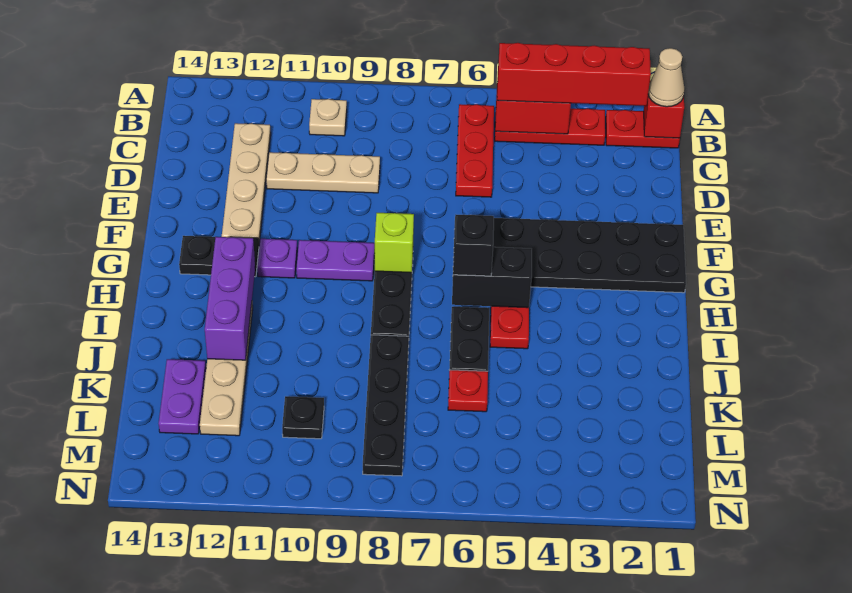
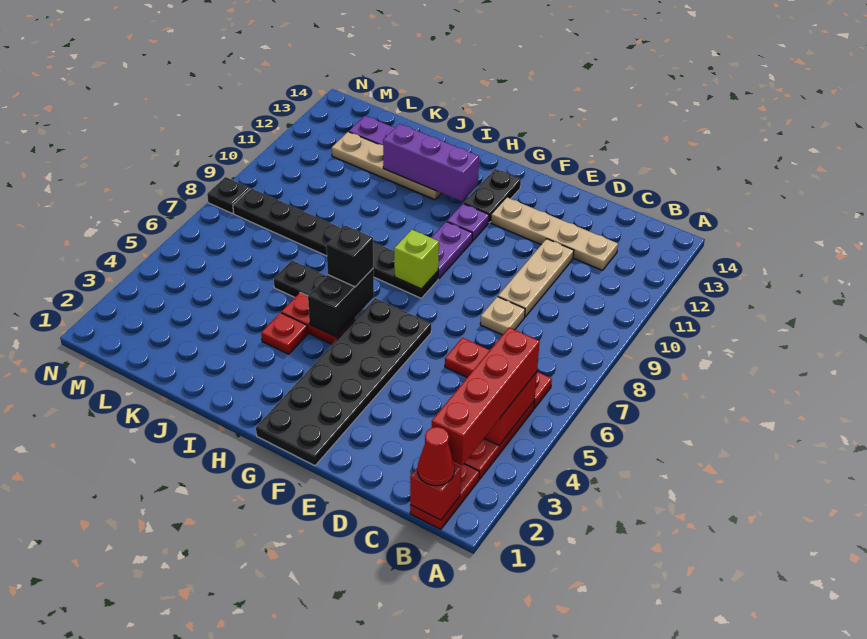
tan cone B1 level 3 -> red cone B1 level 3
tan plate B10 level 1 -> tan plate D8 level 1
red plate K6 level 1 -> red plate I4 level 1
black plate L10 level 1 -> black plate N8 level 1

